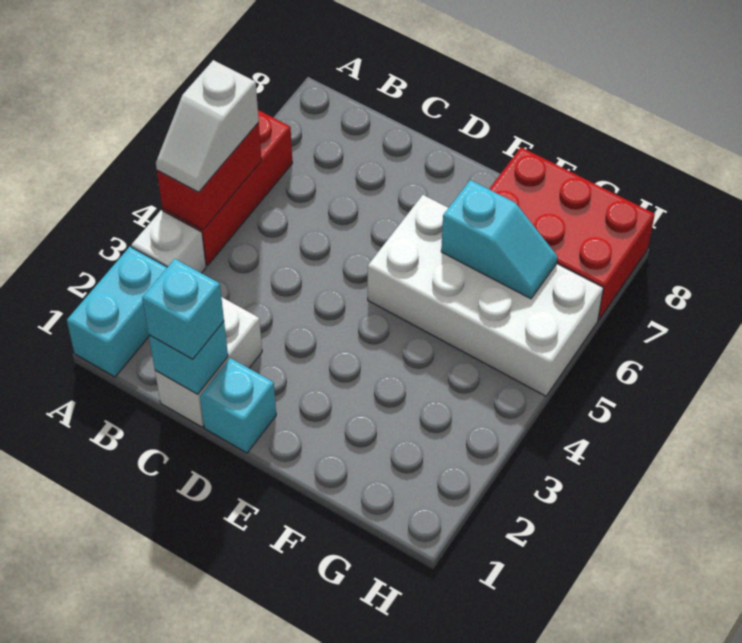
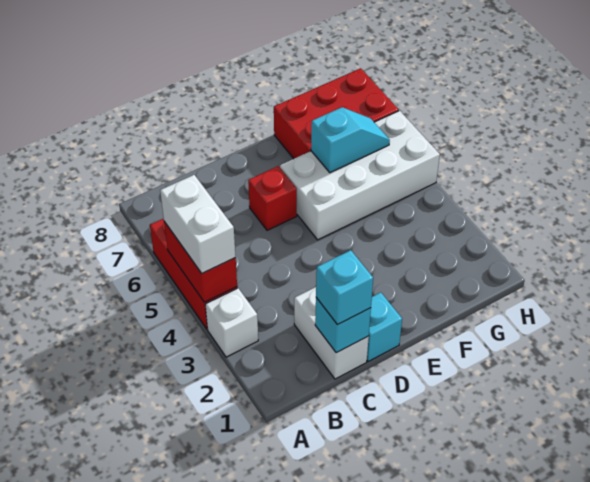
cyan brick A1:A2 level 1 -> none
white slope A4:A5 level 3 top 5 -> white brick A4:A5 level 3
none -> red brick D6 level 1

